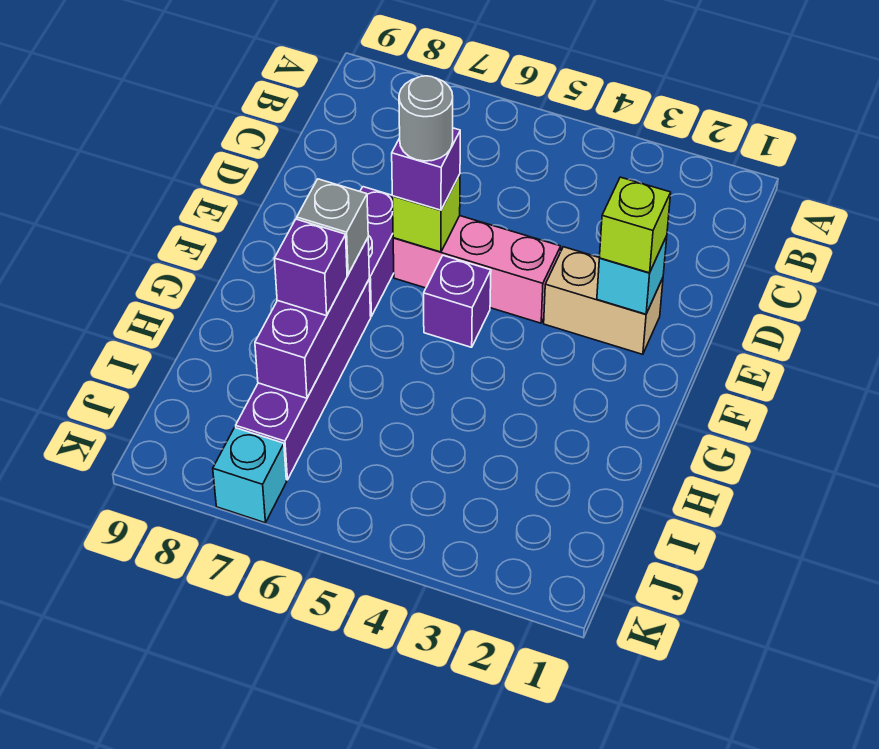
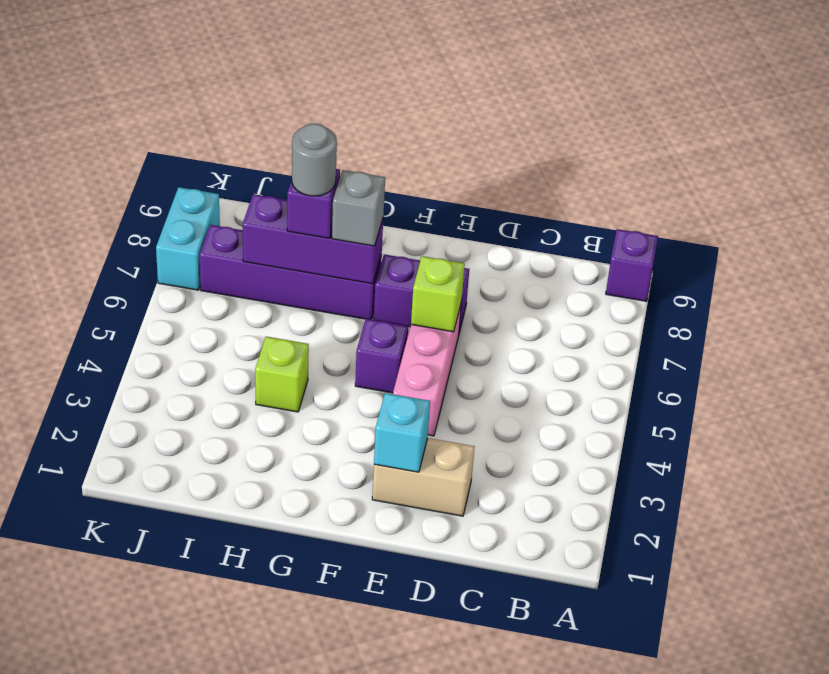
tan brick E2:E3 level 1 -> tan brick D2:E2 level 1
lime brick E2 level 3 -> lime brick H4 level 1
purple brick E6 level 3 -> purple brick A9 level 1
grey round brick E6 level 4 -> grey round brick H7 level 4
cyan brick K7 level 1 -> cyan brick K7:K8 level 1

